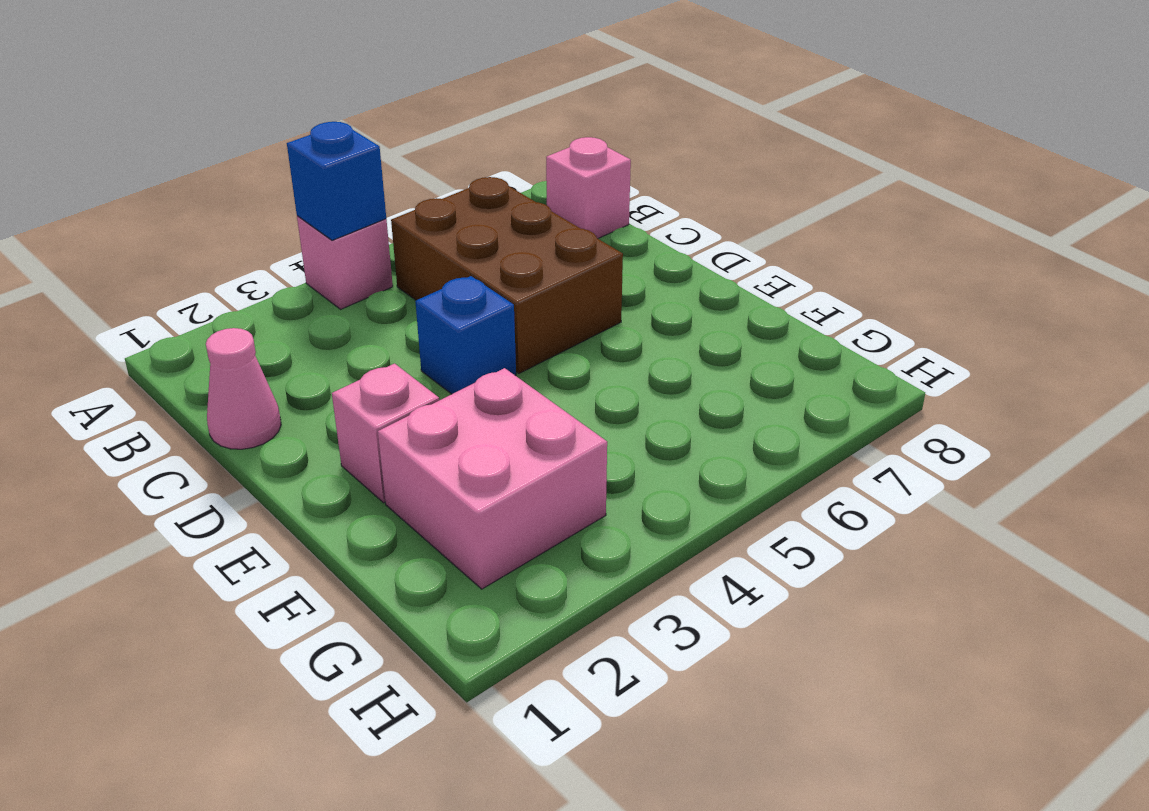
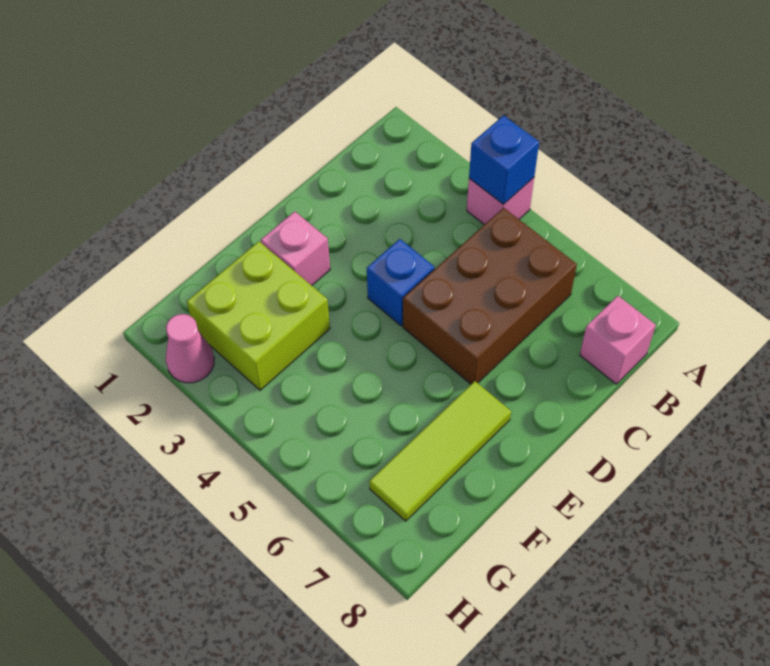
pink cone C1 level 1 -> pink cone H2 level 1
none -> lime tile E7:G7 level 1
pink brick F2:G3 level 1 -> lime brick F2:G3 level 1

